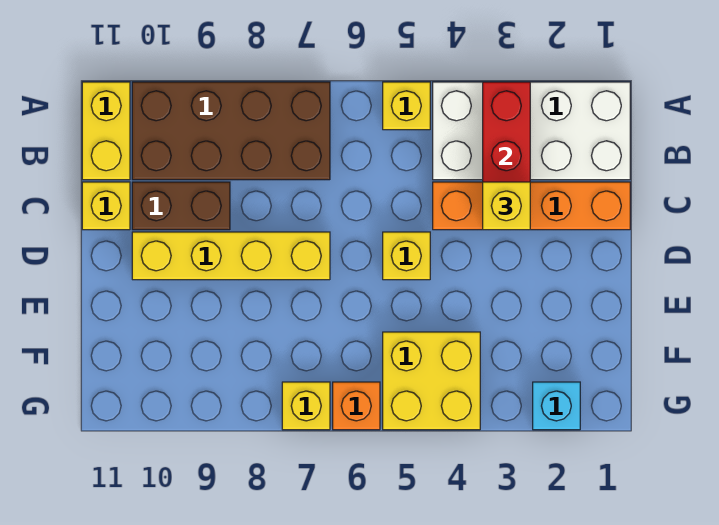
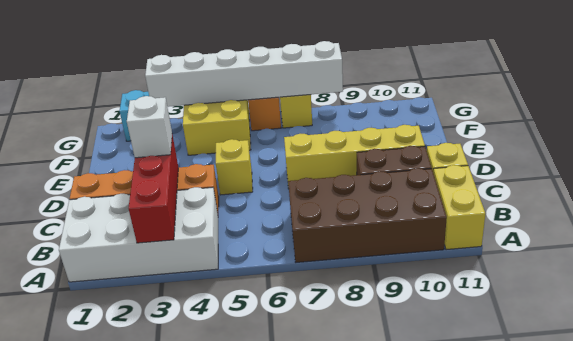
yellow brick A5 level 1 -> none
yellow brick C3 level 3 -> white brick C3 level 3
none -> white brick G3:G8 level 2

